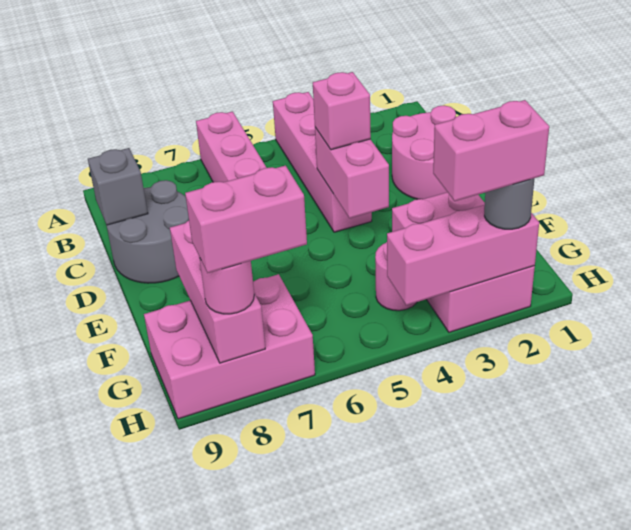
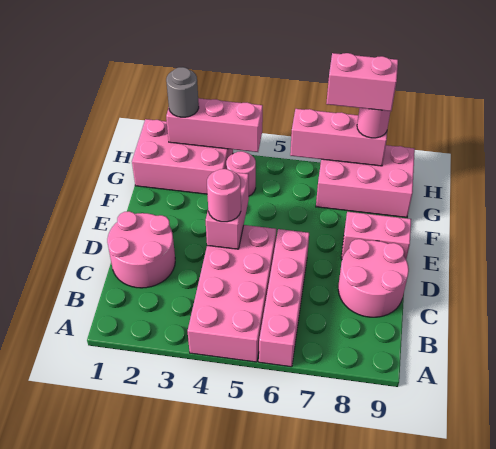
pink brick A4:D4 level 1 -> pink brick A4:D5 level 1
grey round brick C8:D9 level 1 -> pink round brick C8:D9 level 1
grey brick C9 level 2 -> none
pink brick D4 level 3 -> pink round brick D4 level 3
pink brick F2:H3 level 1 -> pink brick G1:H3 level 1
pink brick F8:H8 level 2 -> pink brick H6:H8 level 2
pink brick H2:H3 level 4 -> pink brick E8:E9 level 1

